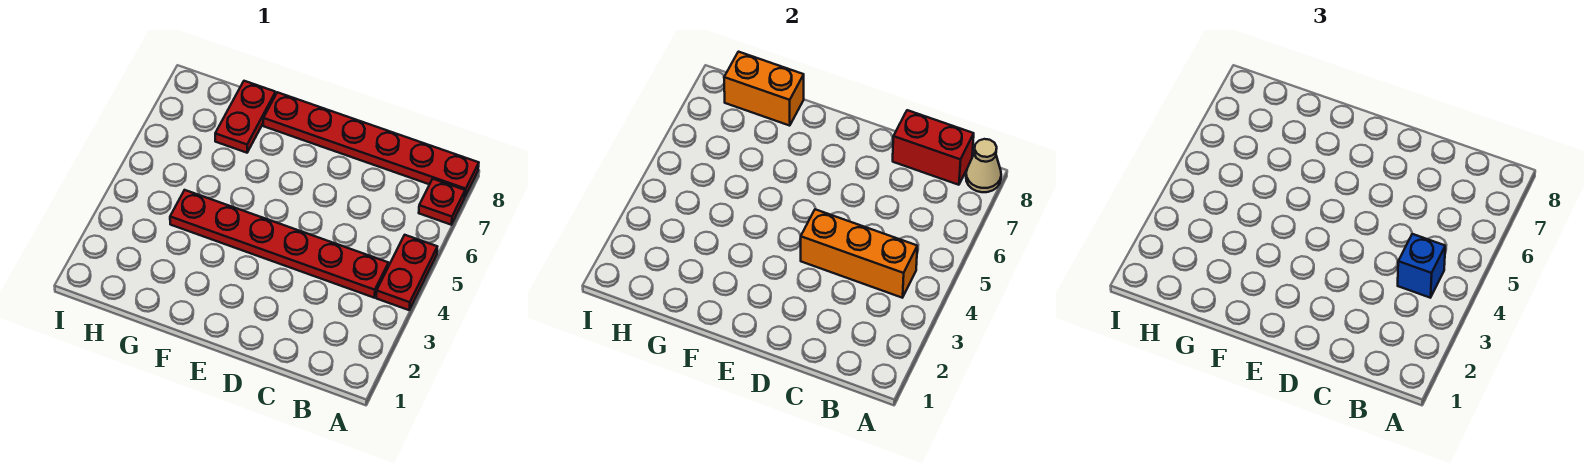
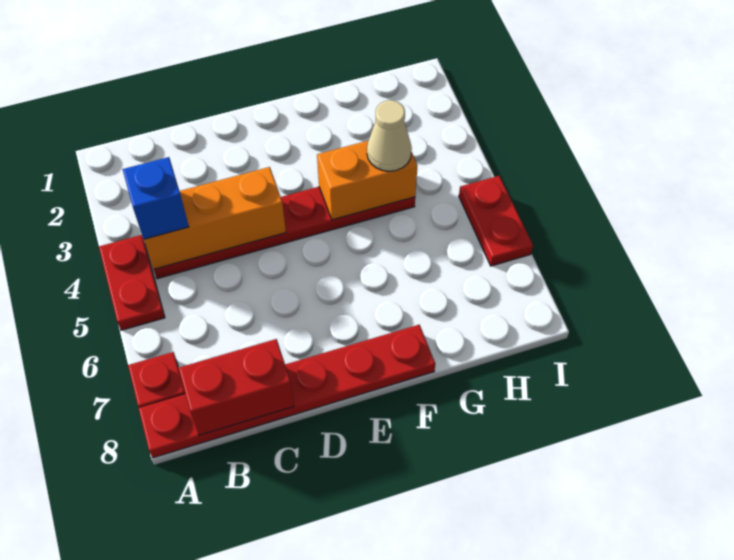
tan cone A8 level 2 -> tan cone G4 level 3
red plate G7:G8 level 1 -> red plate I5:I6 level 1
orange brick G8:H8 level 2 -> orange brick F4:G4 level 2

